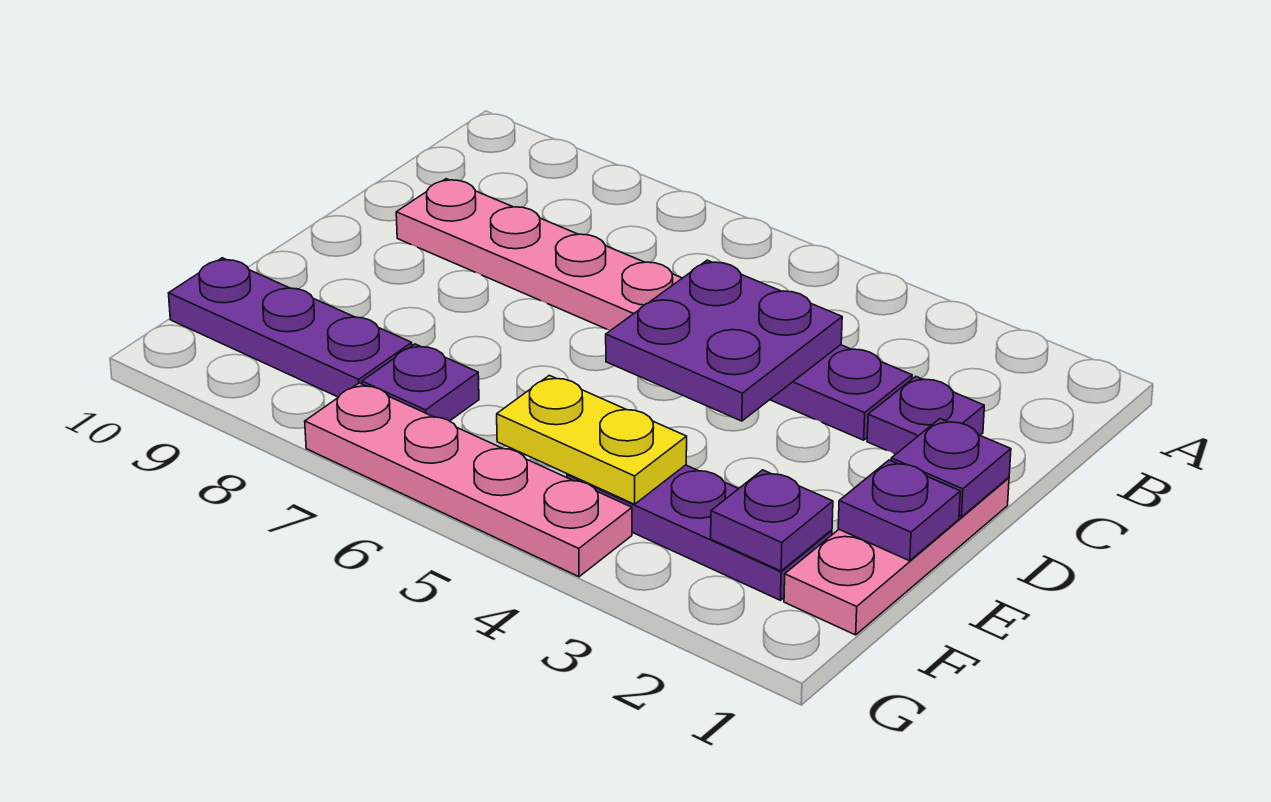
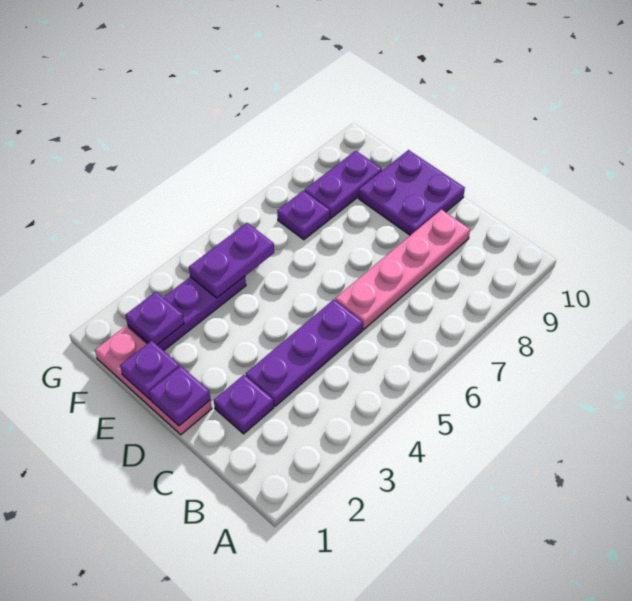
purple plate C4:D5 level 2 -> purple plate D9:E10 level 1
yellow plate F4:F5 level 2 -> purple plate F4:F5 level 2
purple plate F8:F10 level 1 -> purple plate F8:F9 level 1
pink plate G4:G7 level 1 -> none

